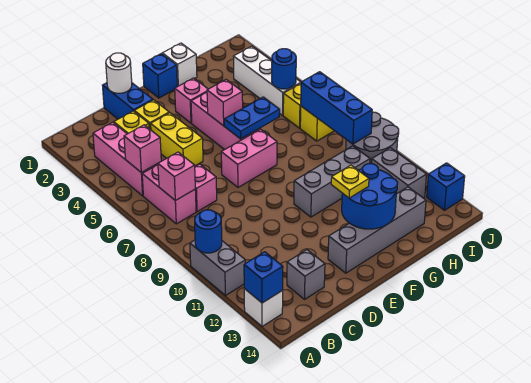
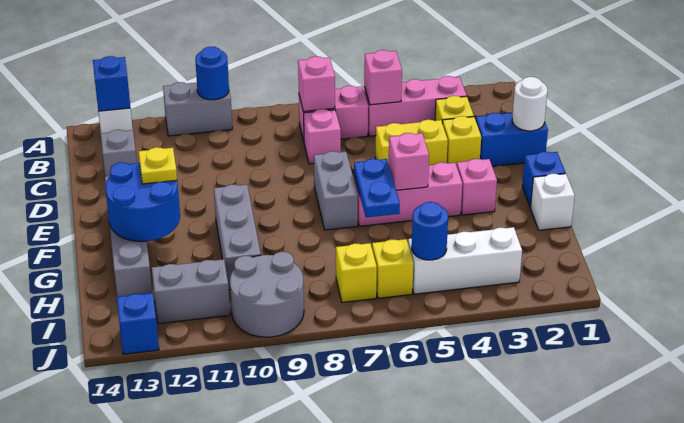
pink brick E7:F7 level 1 -> grey brick E7:F7 level 1
blue brick I7:I9 level 2 -> none

